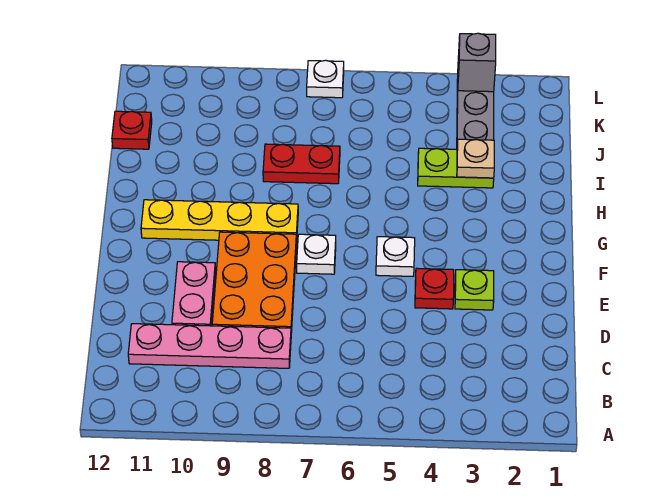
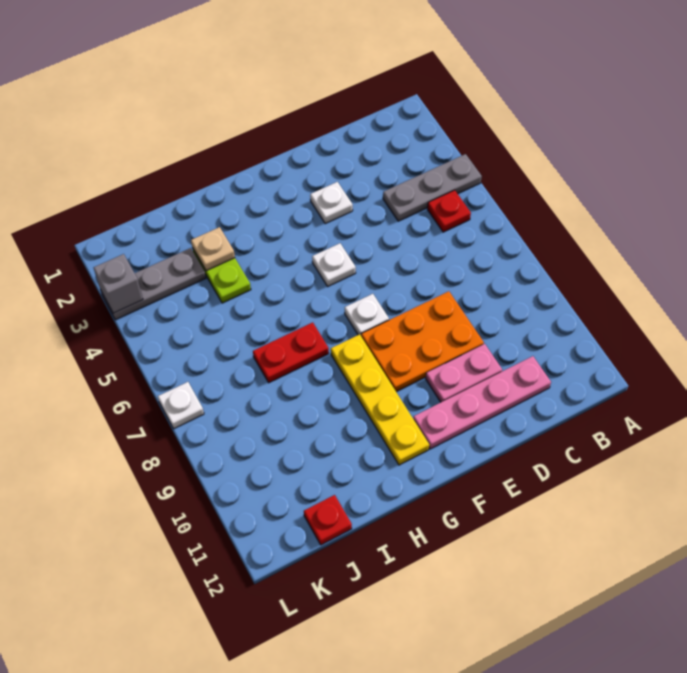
none -> grey plate A4:C4 level 1
pink plate C8:C11 level 1 -> pink plate C11:F11 level 1
lime plate E3 level 1 -> white plate E3 level 1
red plate E4 level 1 -> red plate B5 level 1
red plate I7:I8 level 1 -> red plate H7:I7 level 1

